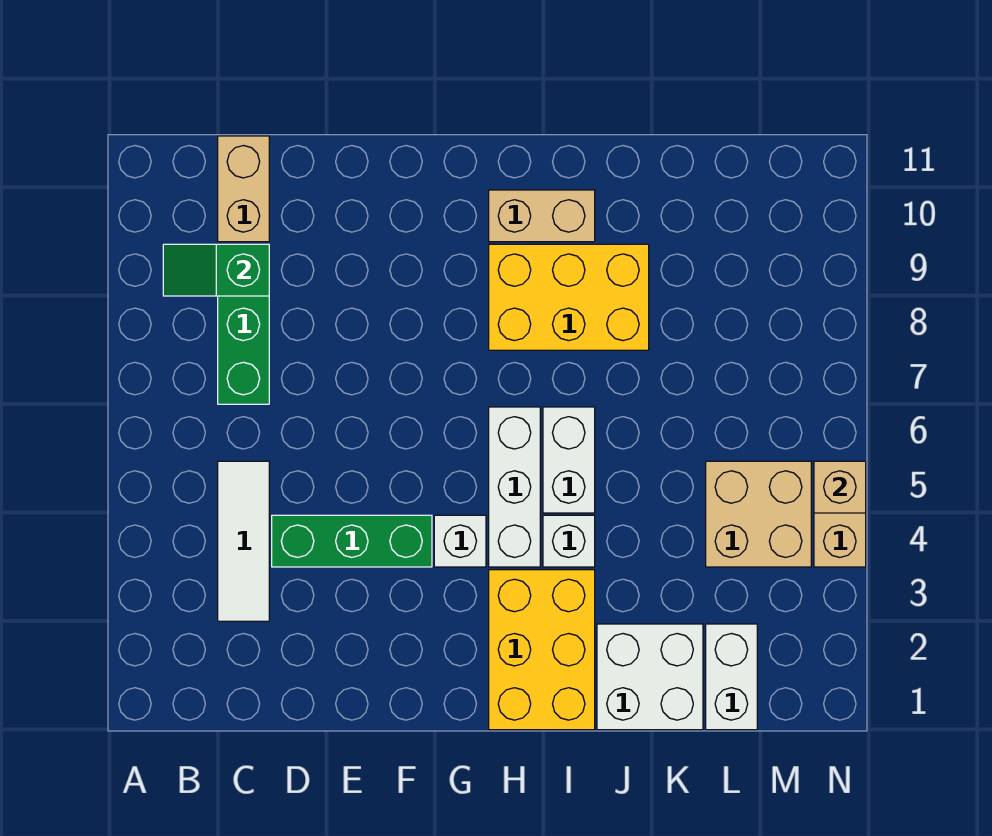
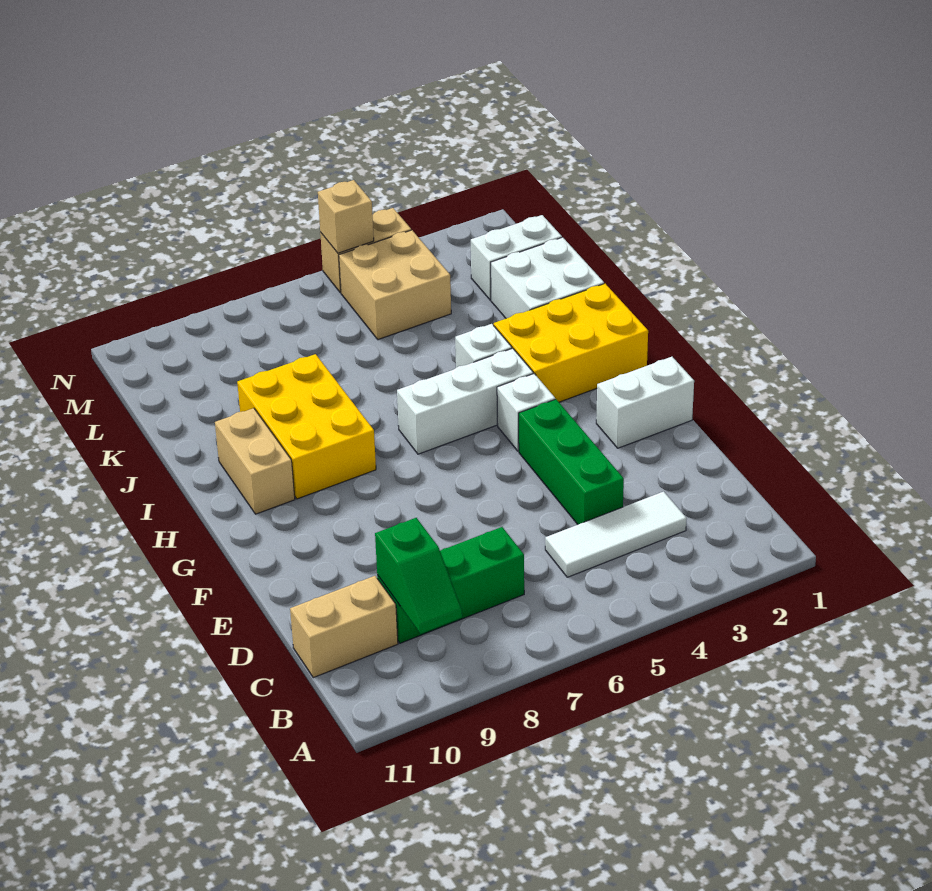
white brick I5:I6 level 1 -> white brick F1:F2 level 1

